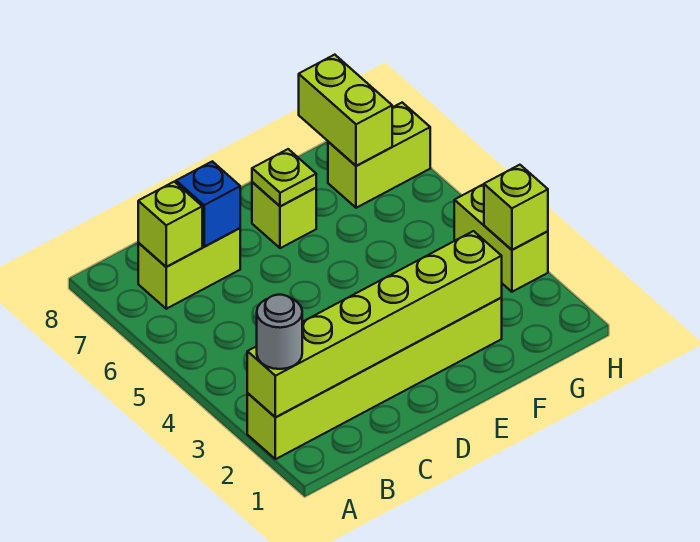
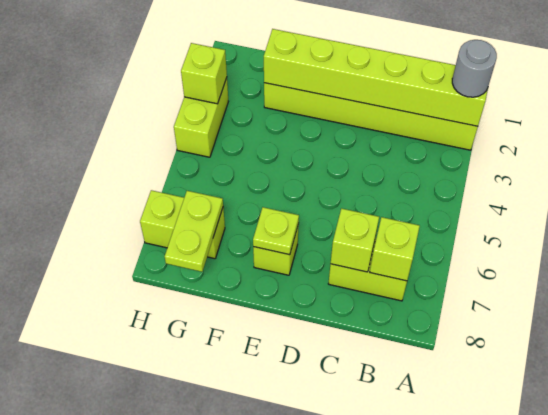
blue brick C7 level 2 -> lime brick C7 level 2
lime brick G7:G8 level 2 -> lime plate G7:G8 level 2

